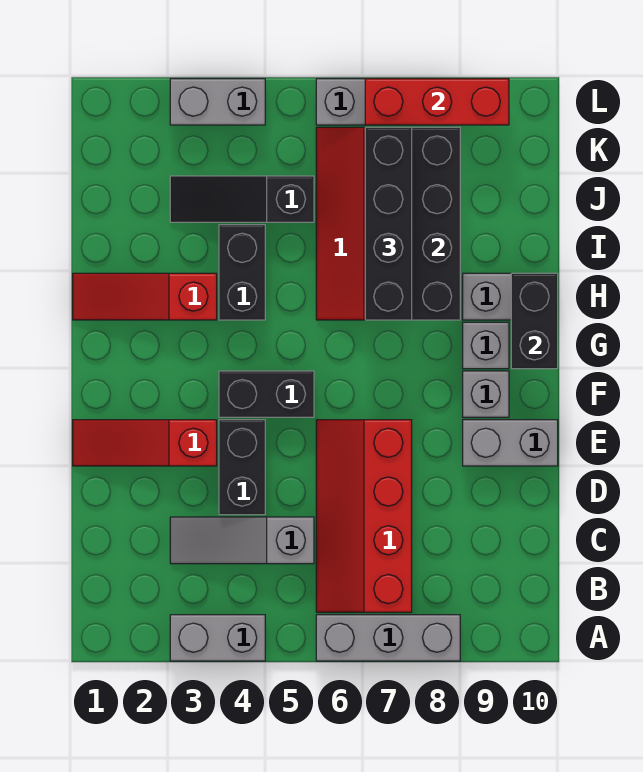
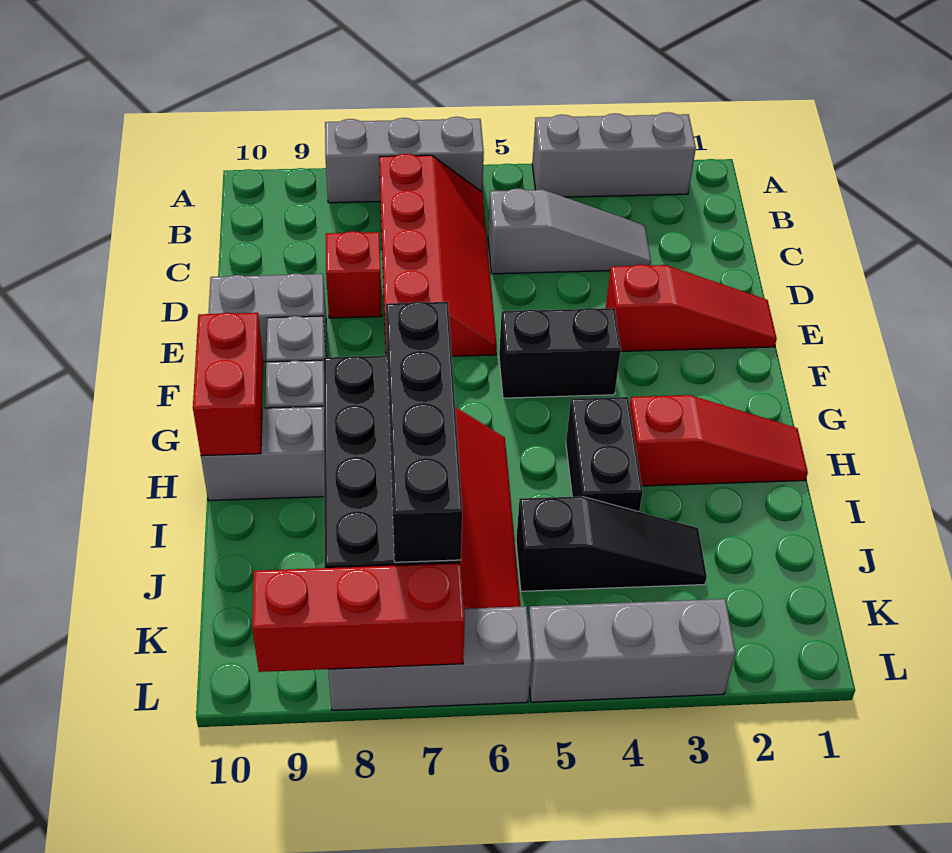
grey brick A3:A4 level 1 -> grey brick A2:A4 level 1
black brick D4:E4 level 1 -> none
none -> red brick D8 level 1
black brick G10:H10 level 2 -> red brick G10:H10 level 2
grey brick L3:L4 level 1 -> grey brick L3:L5 level 1

